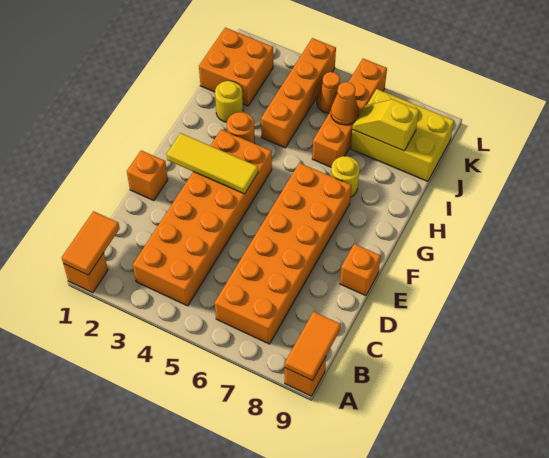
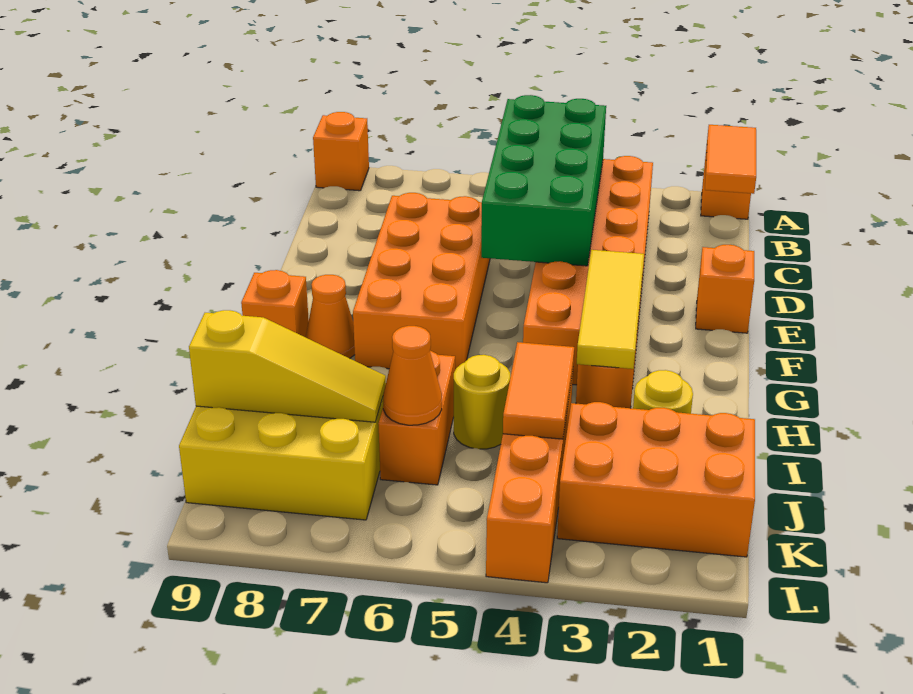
orange tile A9:B9 level 2 -> orange tile I4:J4 level 2
none -> green brick B4:E5 level 2
orange brick B6:G7 level 1 -> orange brick D6:G7 level 1
orange brick E9 level 1 -> orange brick G9 level 1
yellow tile F2:F4 level 2 -> yellow tile F3:H3 level 2
yellow round brick H7 level 1 -> yellow round brick I5 level 1
orange brick I6:L6 level 1 -> orange brick I6:J6 level 1
orange brick J1:K2 level 1 -> orange brick J1:K3 level 1
yellow slope J7:J8 level 2 top 8 -> yellow slope J7:J9 level 2 top 9
orange cone K5 level 1 -> orange cone G8 level 1

